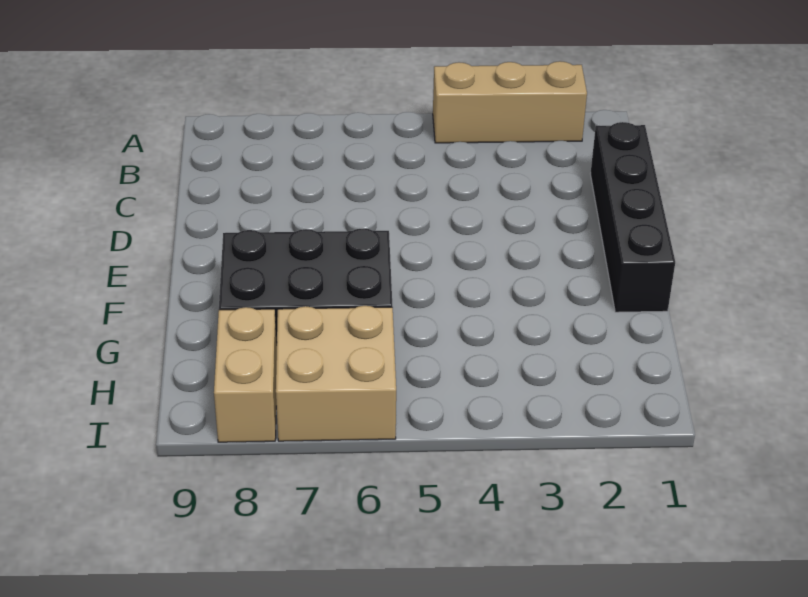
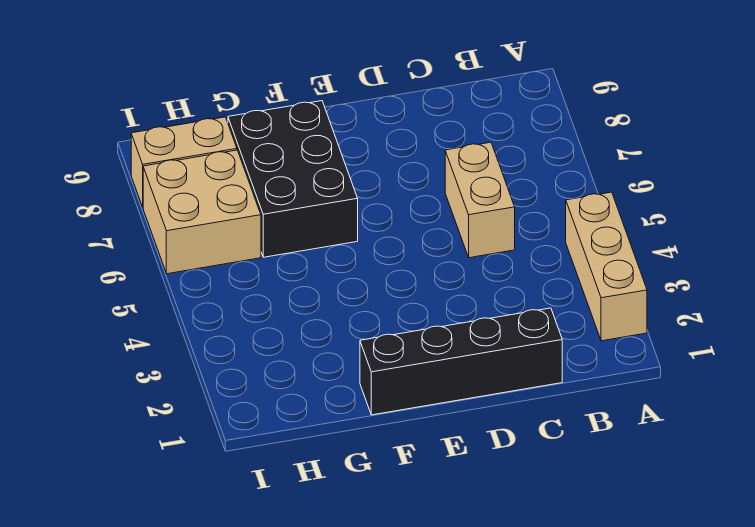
none -> tan brick C5:C6 level 1

